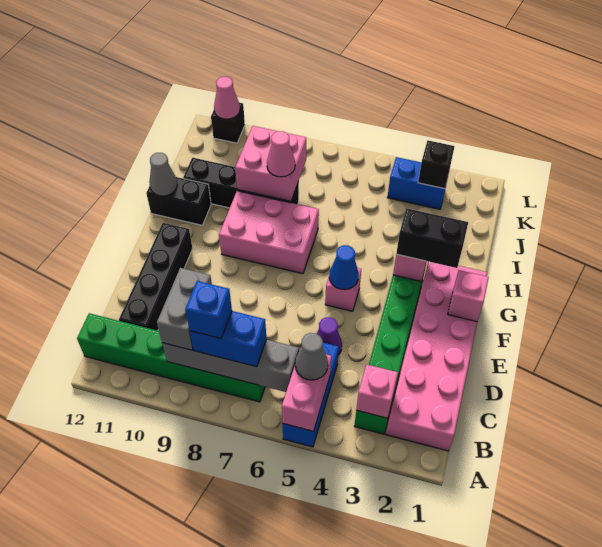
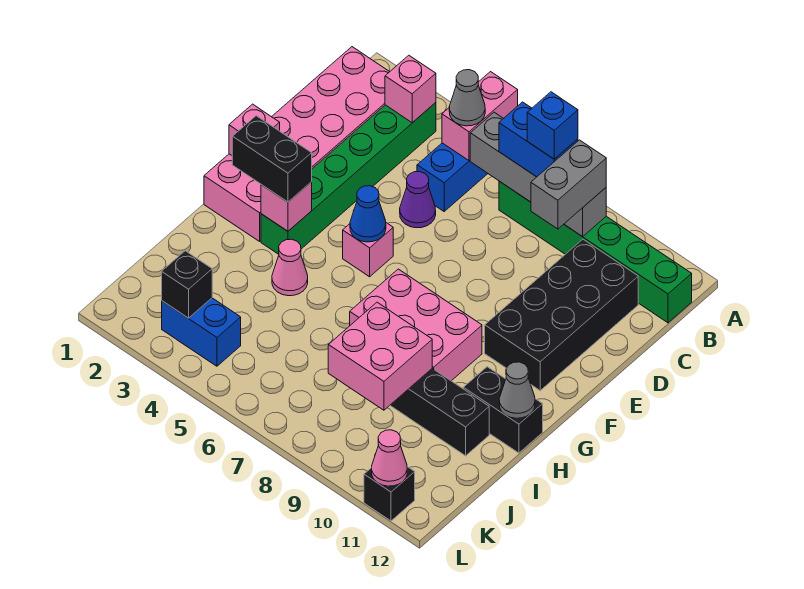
black brick C11:F11 level 1 -> black brick C10:F11 level 1
pink cone I8 level 3 -> pink cone H4 level 1

